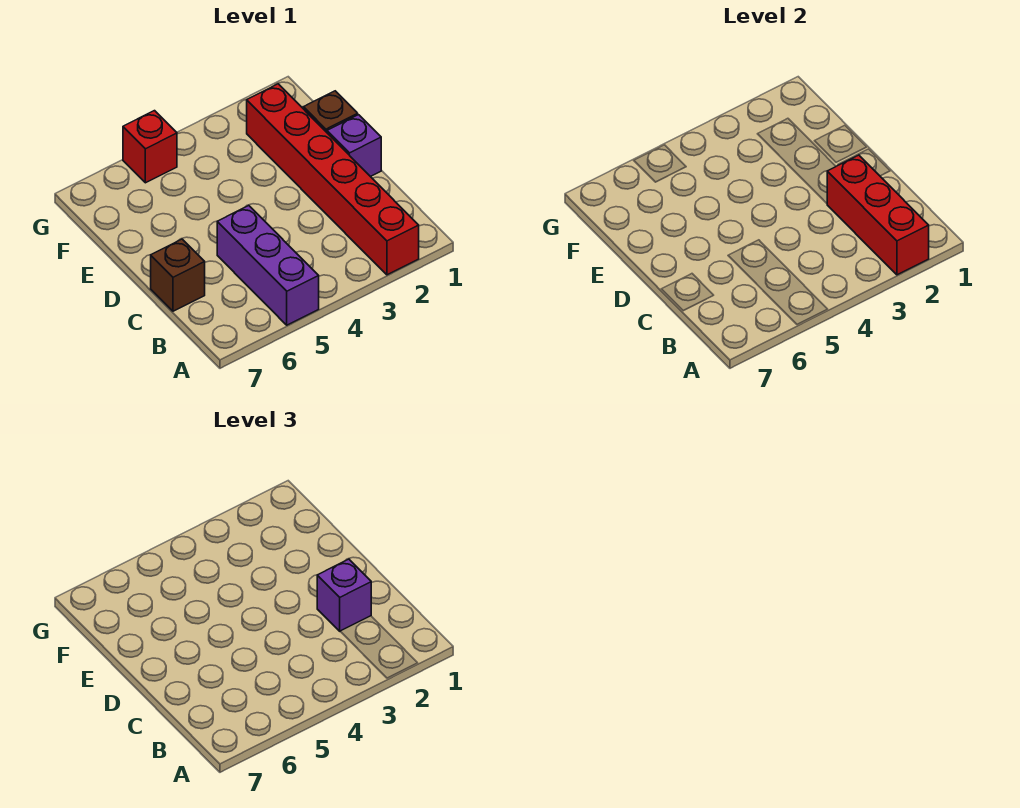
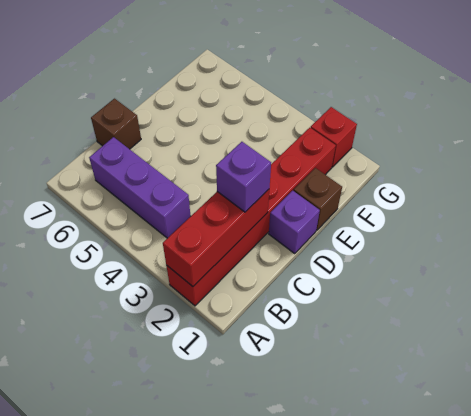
purple brick A5:C5 level 1 -> purple brick B4:B6 level 1
red brick G5 level 1 -> red brick G2 level 1

